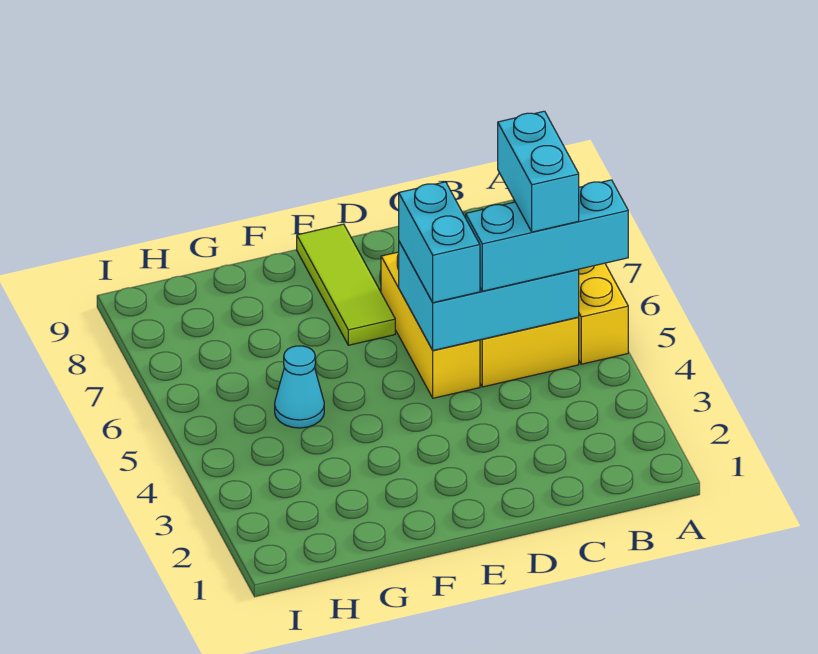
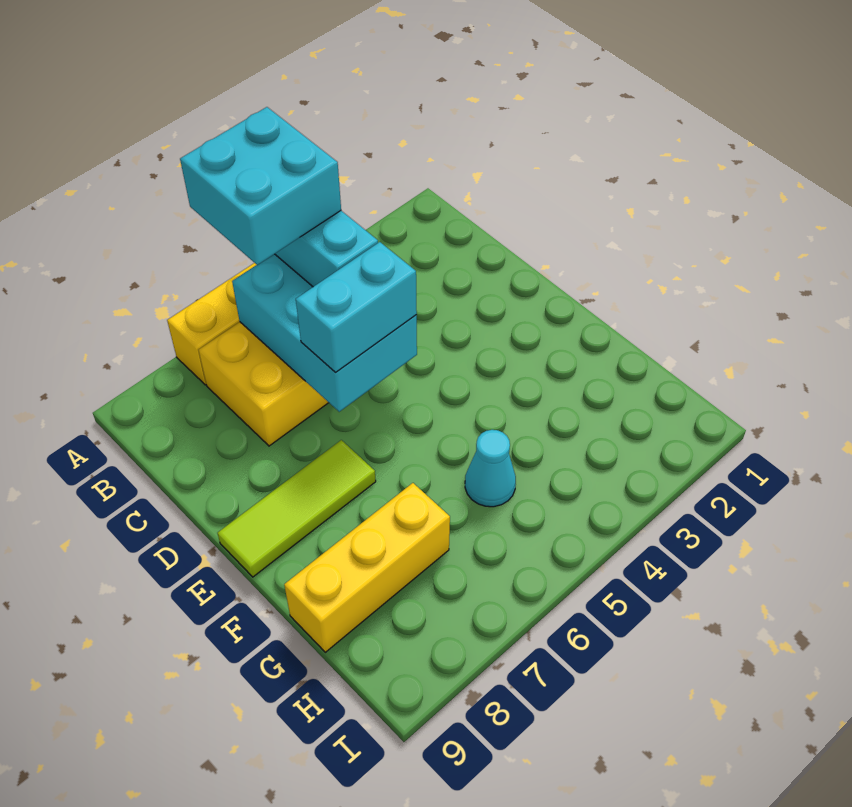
cyan brick B5:B6 level 4 -> cyan brick A5:B6 level 4
yellow brick D5:D7 level 1 -> yellow brick G7:G9 level 1

